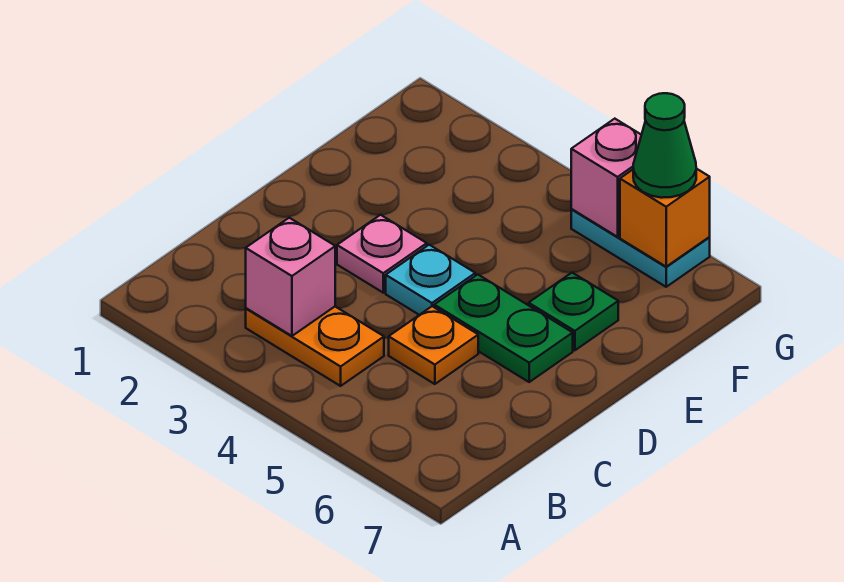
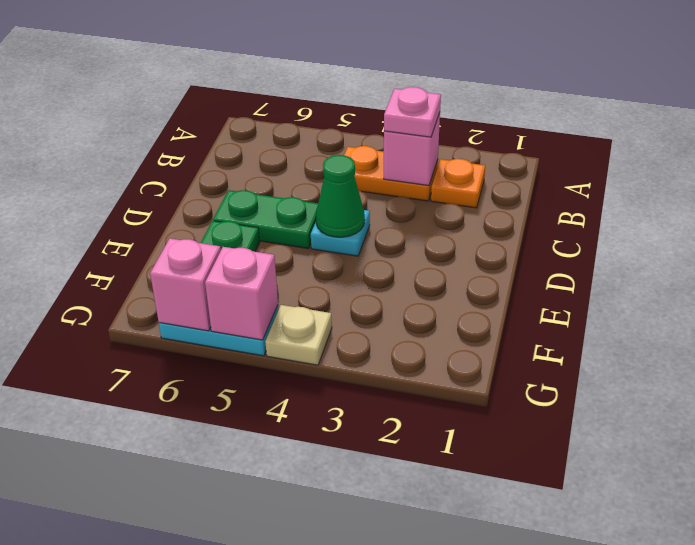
orange plate C5 level 1 -> orange plate B2 level 1
pink plate D3 level 1 -> pink plate B3 level 3
none -> tan plate G4 level 1
orange brick G6 level 2 -> pink brick G6 level 2
green cone G6 level 3 -> green cone D4 level 2

